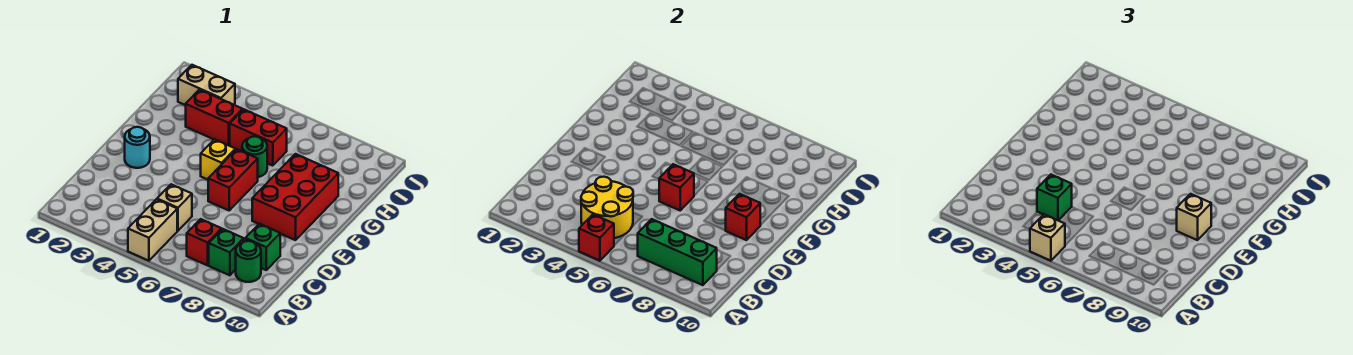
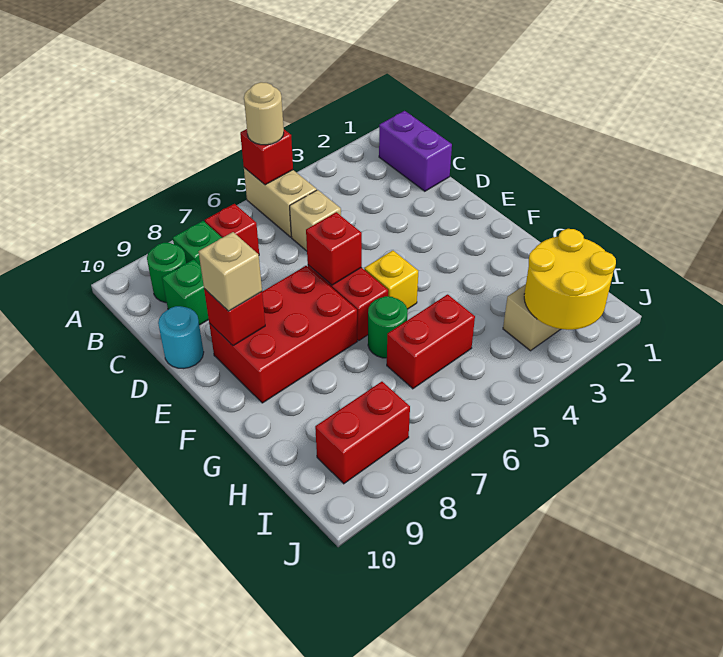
tan brick A5 level 3 -> tan round brick A5 level 3
none -> purple brick B1:C1 level 1
yellow round brick B4:C5 level 2 -> yellow round brick I2:J3 level 2
green brick B7:B9 level 2 -> none
green brick C4 level 3 -> none
cyan round brick E2 level 1 -> cyan round brick D10 level 1
red brick E8:G9 level 1 -> red brick E7:F9 level 1
red brick H3:H4 level 1 -> red brick I8:I9 level 1

